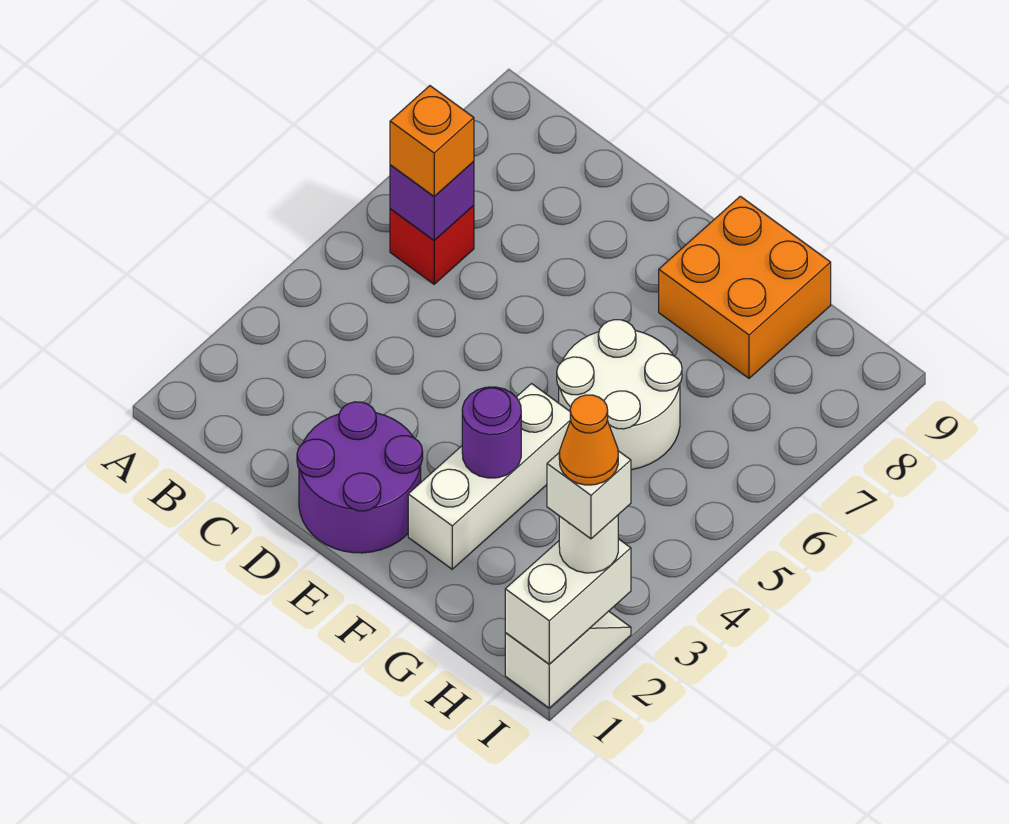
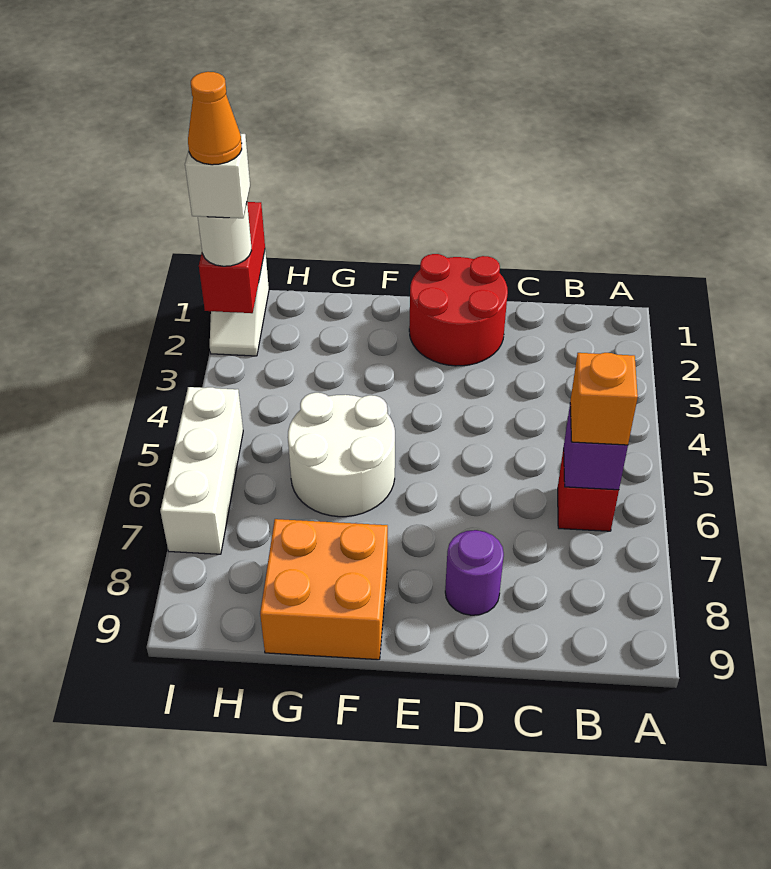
purple round brick D1:E2 level 1 -> red round brick D1:E2 level 1
white brick F2:F4 level 1 -> white brick I5:I7 level 1
purple round brick F3 level 2 -> purple round brick D8 level 1
white brick I1:I2 level 2 -> red brick I1:I2 level 2

